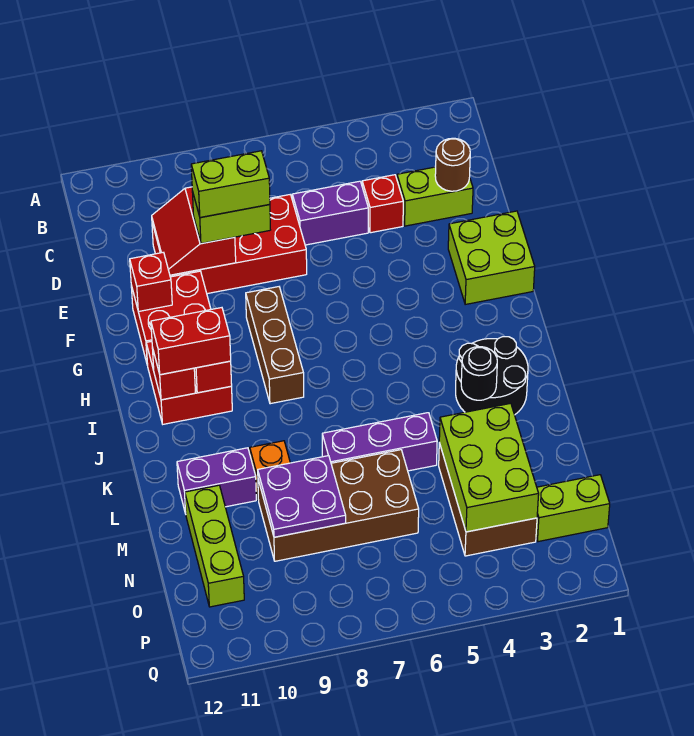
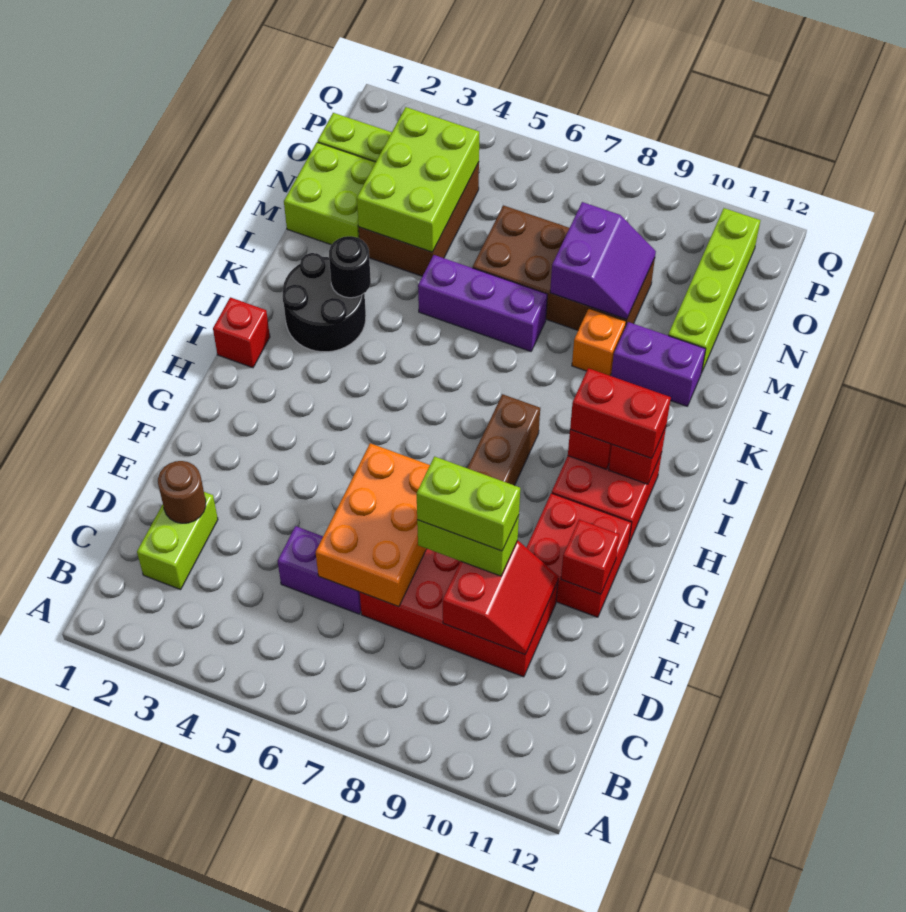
lime brick D2:D3 level 1 -> lime brick C2:D2 level 1
red brick D4 level 1 -> red brick I1 level 1
none -> orange brick D6:F7 level 2
lime brick F1:G2 level 1 -> lime brick M1:N2 level 1
purple plate M8:N9 level 2 -> purple slope M8:N9 level 2 top 8
lime brick M11:O11 level 1 -> lime brick M11:P11 level 1

